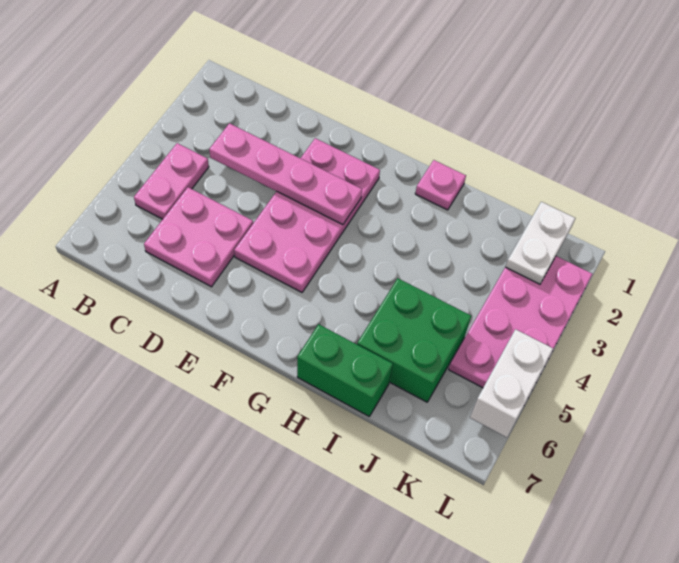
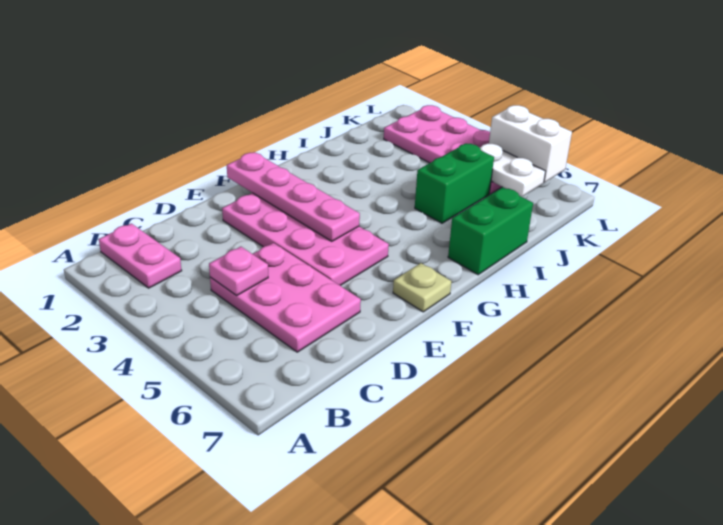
pink plate B4:B5 level 1 -> pink plate B1:B2 level 1
pink plate C3:F3 level 2 -> pink plate F1:F4 level 2
pink plate C5:D6 level 1 -> pink plate C4:D6 level 1
none -> tan plate F7 level 1
pink plate H1 level 1 -> pink plate C4 level 2
green brick I5:J6 level 1 -> green brick I5:J5 level 1
white plate K1:K2 level 2 -> white plate K5:K6 level 2

